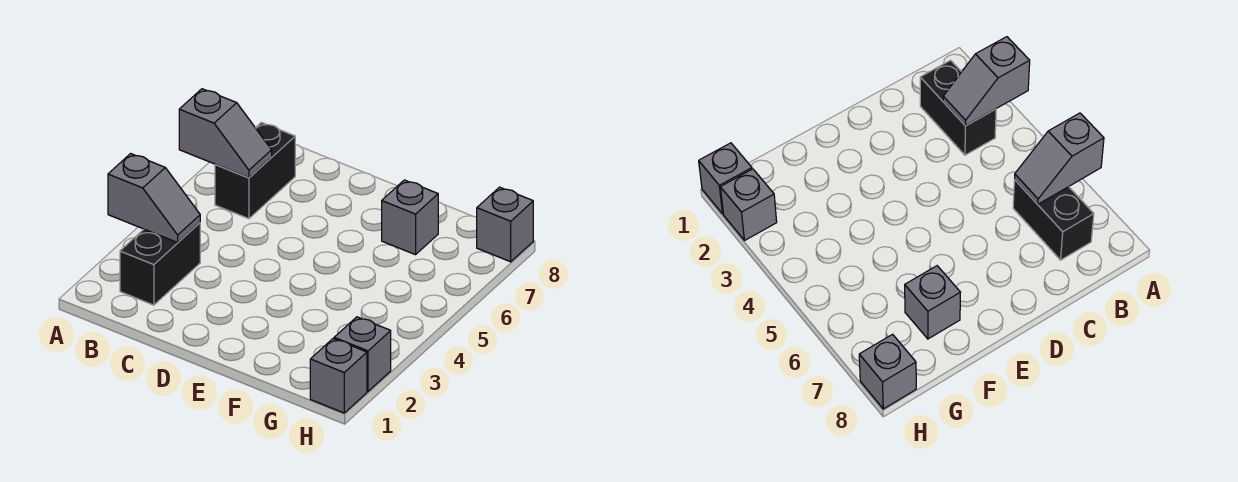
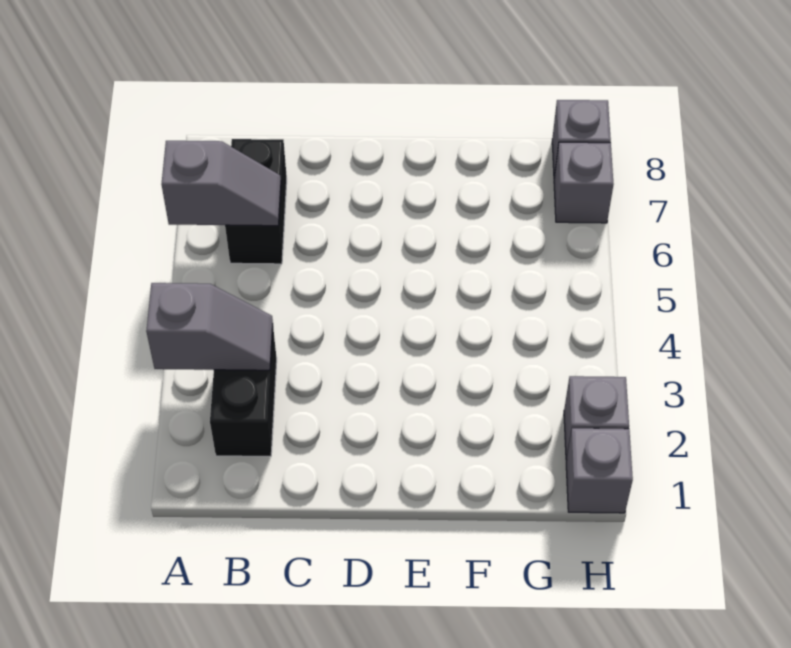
grey brick F7 level 1 -> grey brick H7 level 1

